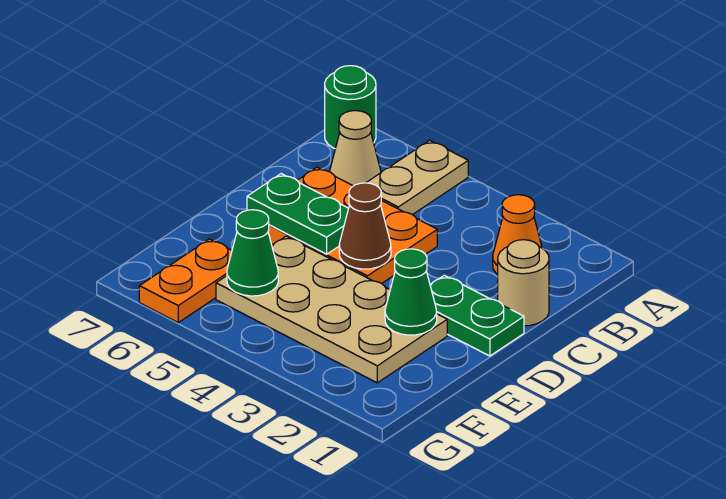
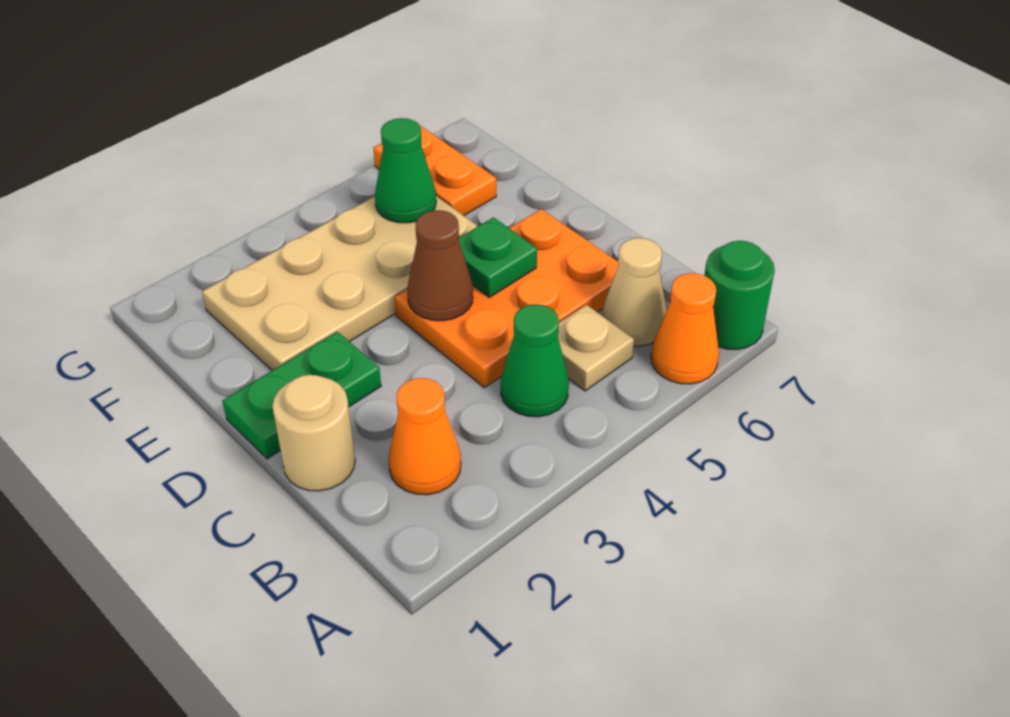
tan plate A5:B5 level 1 -> tan plate B5 level 1
none -> orange cone A6 level 1
green plate D5:D6 level 2 -> green plate D5 level 2
green cone E2 level 2 -> green cone B4 level 1

